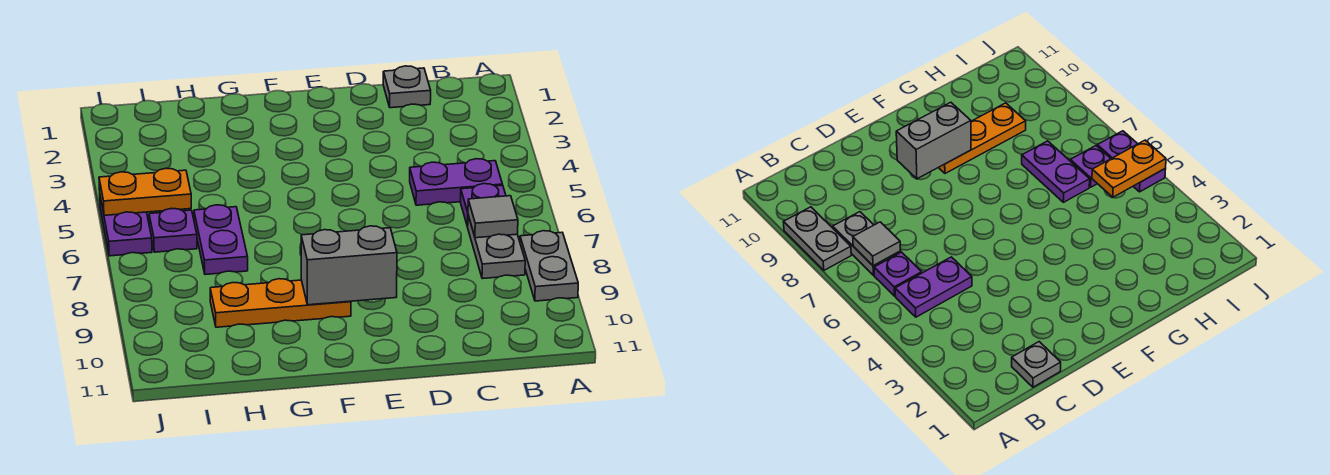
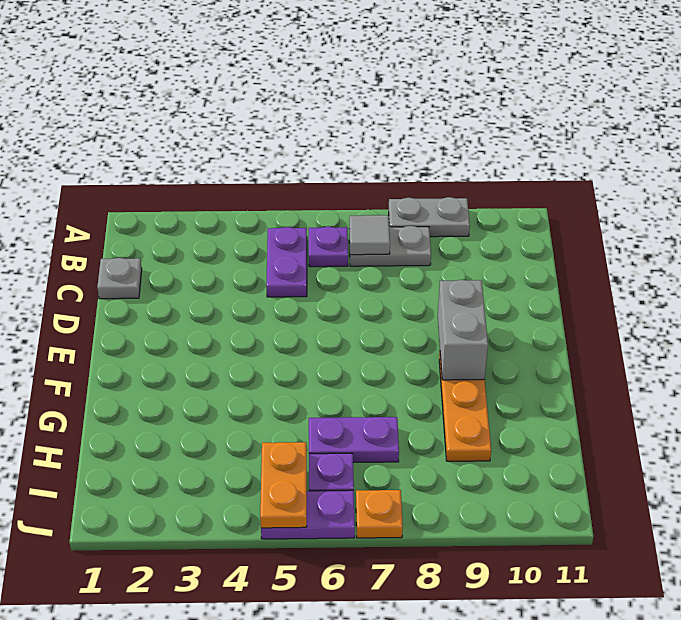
none -> orange plate J7 level 1

